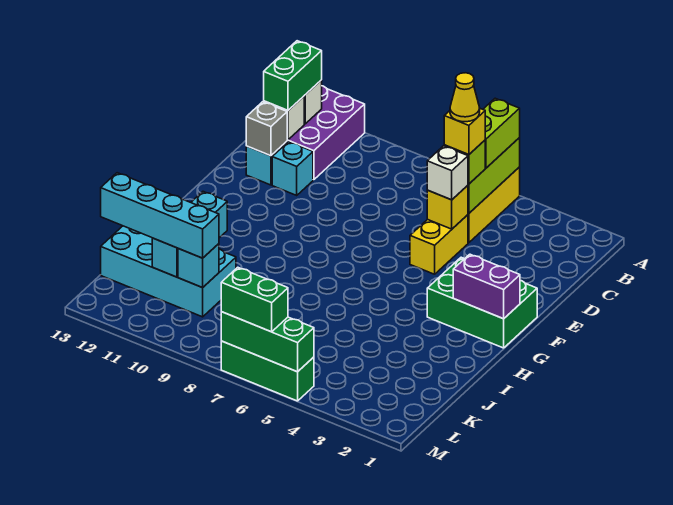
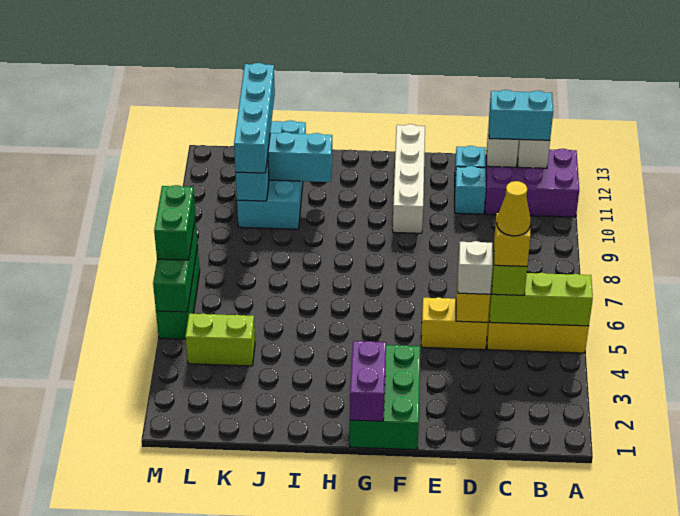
lime brick A5:B5 level 3 -> lime brick K4:L4 level 1
green brick B12:C12 level 3 -> cyan brick B12:C12 level 3
grey brick D12 level 2 -> none
none -> white brick F10:F13 level 1

